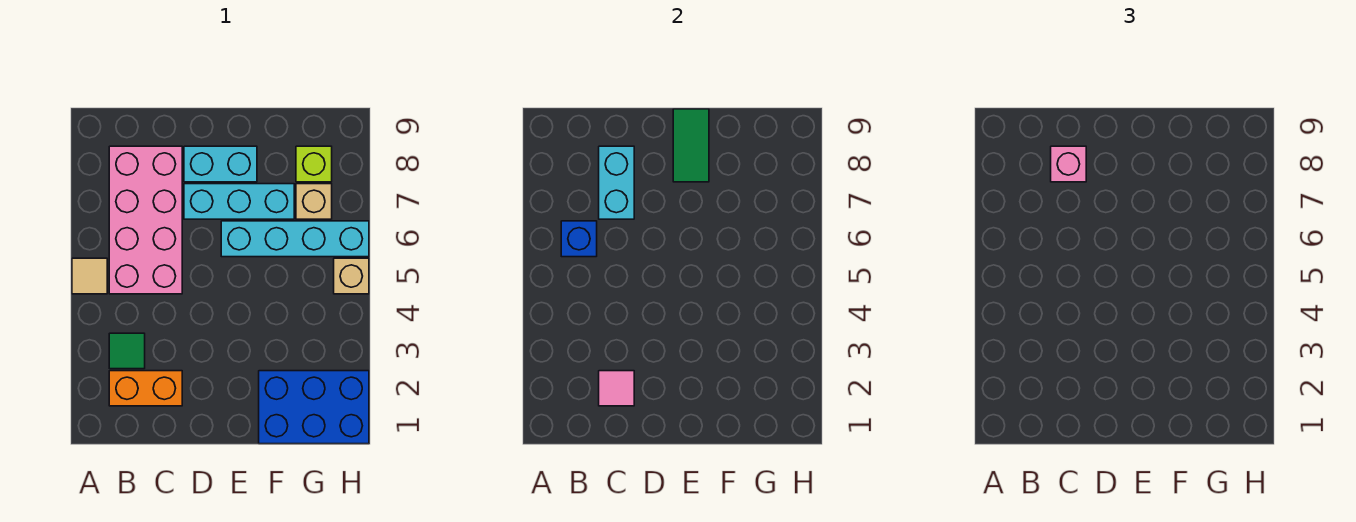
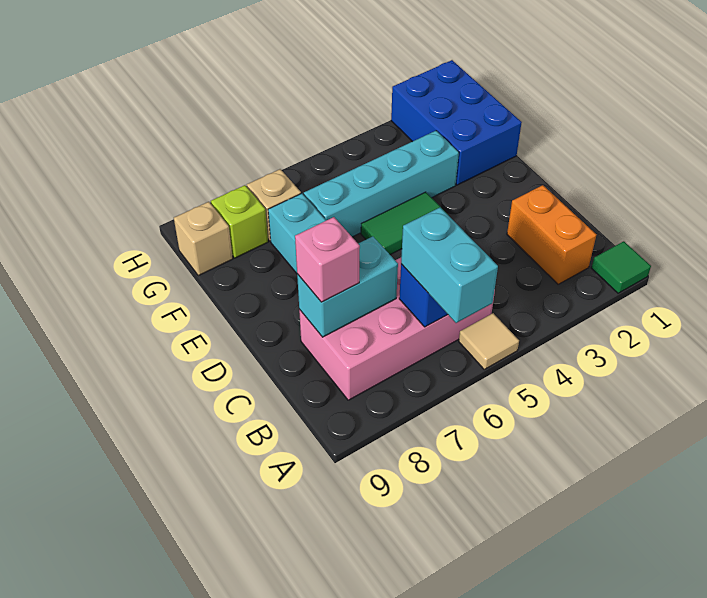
green tile B3 level 1 -> green tile A1 level 1
pink tile C2 level 2 -> none
cyan brick D8:E8 level 1 -> cyan brick A6:B6 level 3
cyan brick E6:H6 level 1 -> cyan brick F3:F6 level 1
green tile E8:E9 level 2 -> green tile E4:E5 level 1
tan brick H5 level 1 -> tan brick G9 level 1

